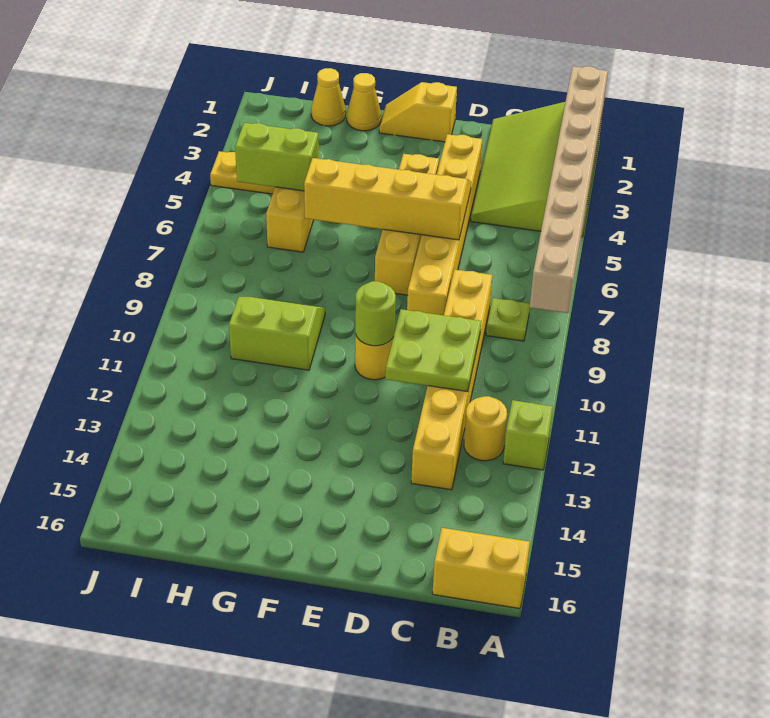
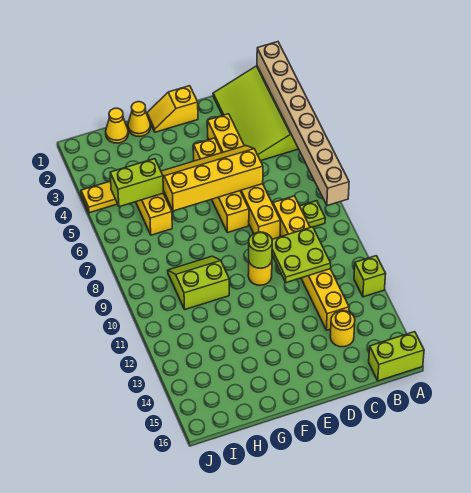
yellow brick A16:B16 level 1 -> lime brick A16:B16 level 1
yellow round brick B12 level 1 -> yellow round brick C14 level 1

